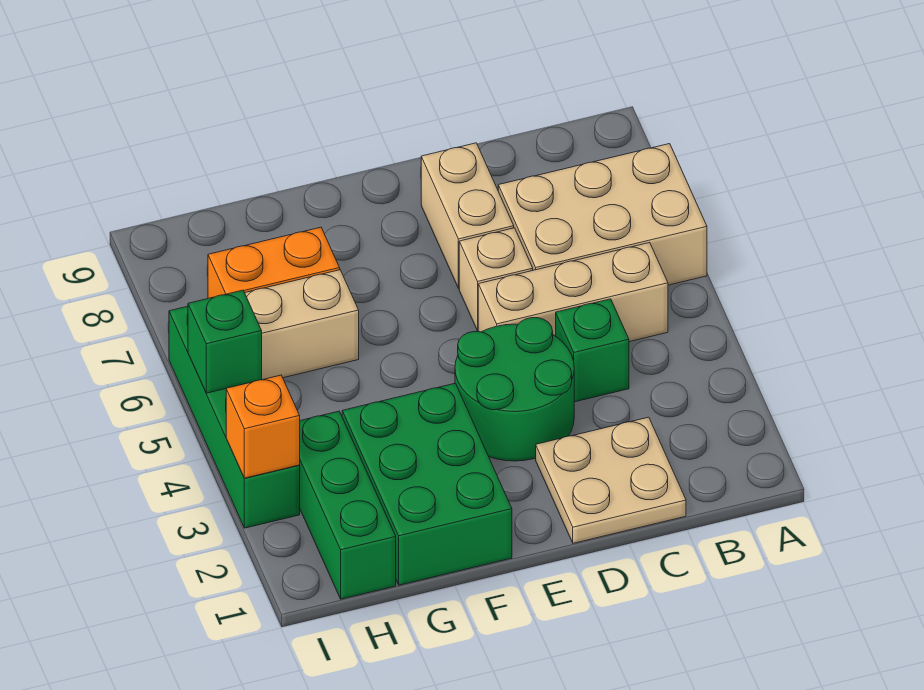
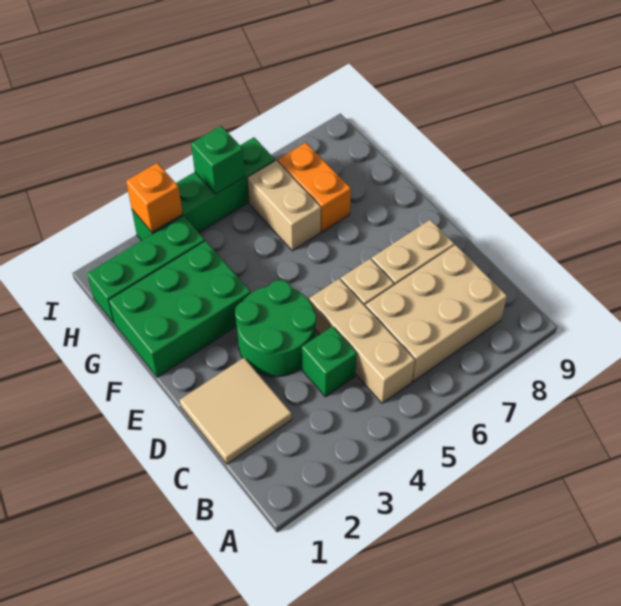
tan brick A6:C7 level 1 -> tan brick B6:C8 level 1
tan plate C1:D2 level 1 -> tan tile C1:D2 level 1

